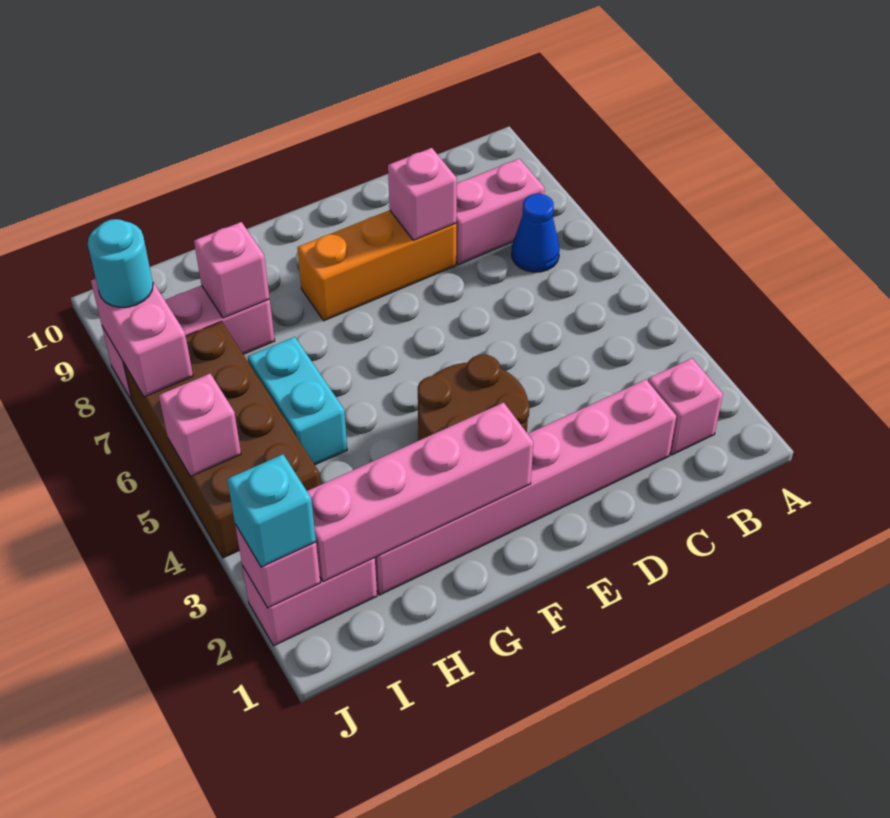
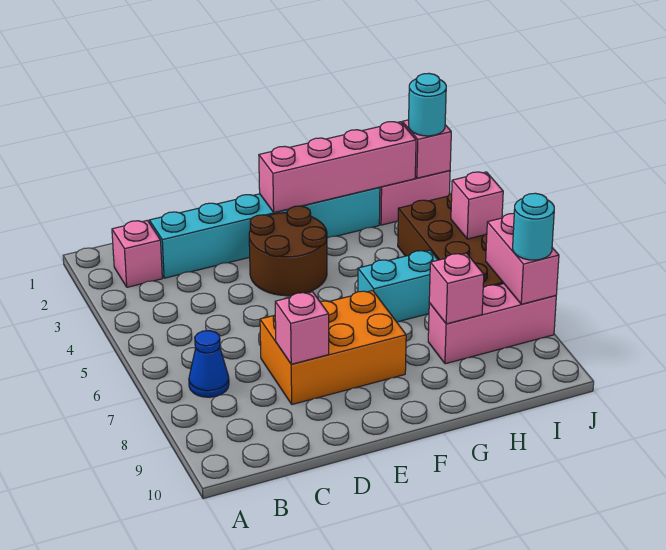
pink brick B8:C8 level 1 -> none
pink brick C2:H2 level 1 -> cyan brick C2:H2 level 1
orange brick D8:F8 level 1 -> orange brick D7:F8 level 1
cyan brick H5:H6 level 1 -> cyan brick G6:H6 level 1
cyan brick J2 level 3 -> cyan round brick J2 level 3

